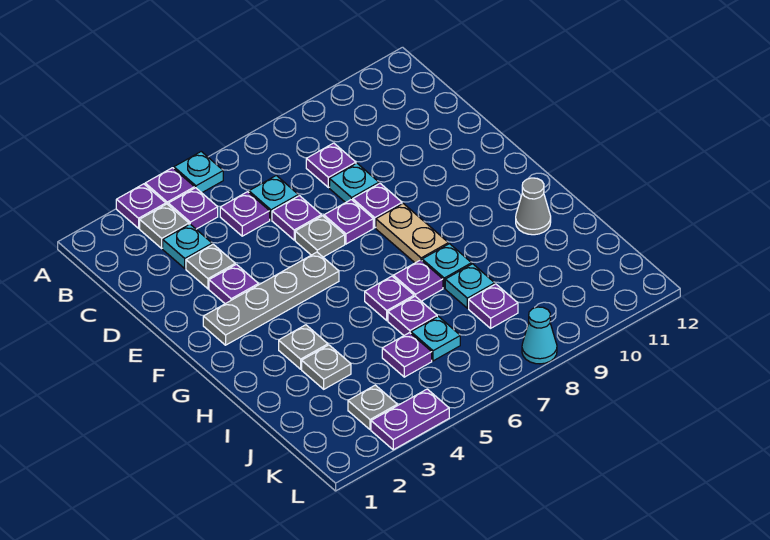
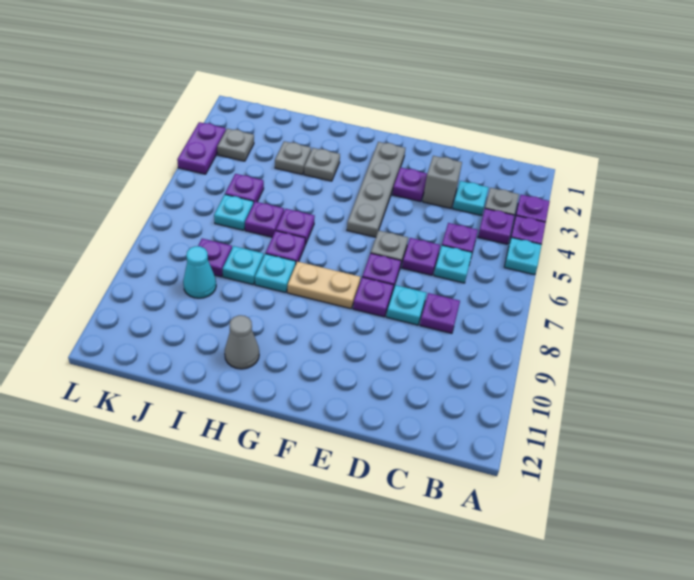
grey plate D3 level 1 -> grey brick D3 level 1
cyan cone L8 level 1 -> cyan cone J9 level 1

